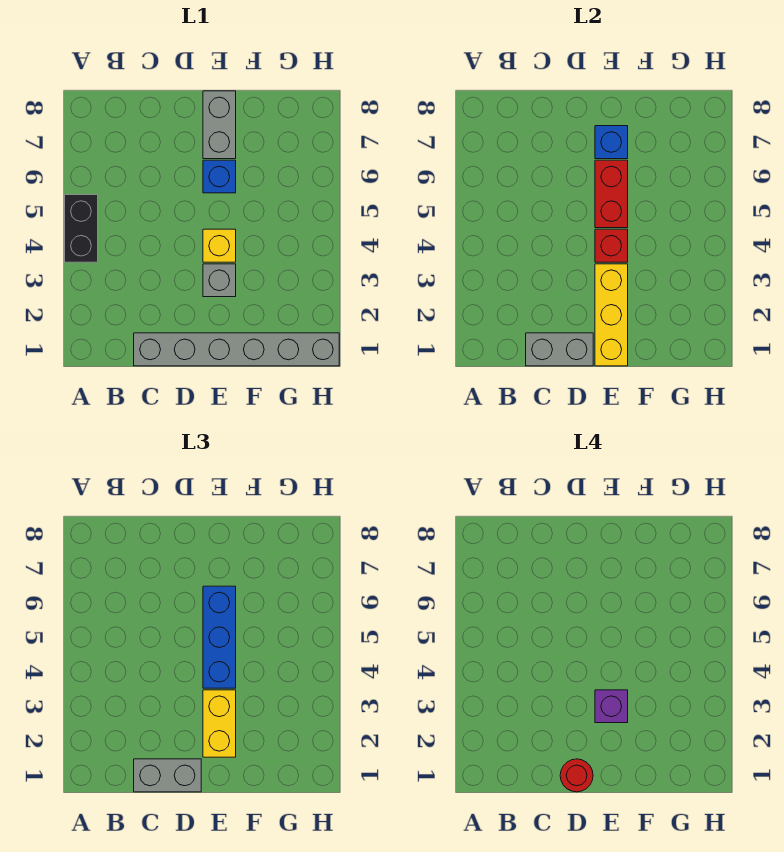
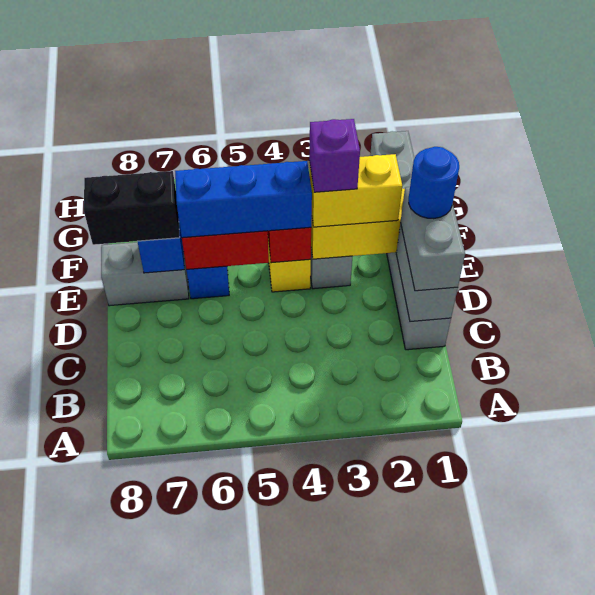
black brick A4:A5 level 1 -> black brick E7:E8 level 3
red round brick D1 level 4 -> blue round brick D1 level 4

